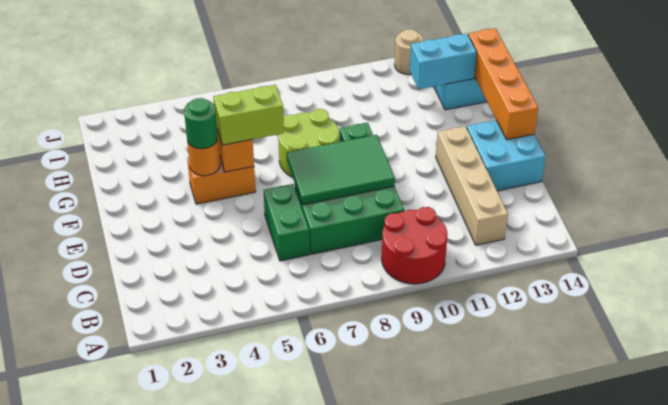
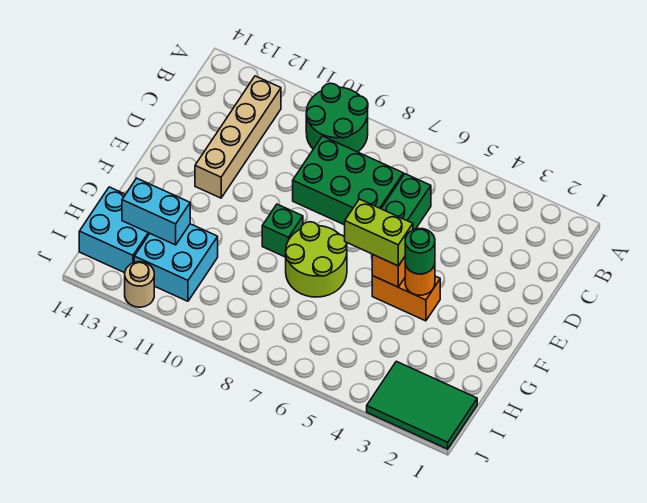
red round brick A9:B10 level 1 -> green round brick A9:B10 level 1
green tile D7:E9 level 2 -> green tile I1:J3 level 1
cyan brick D13:E14 level 1 -> cyan brick H11:I12 level 1
orange brick E14:H14 level 2 -> none

